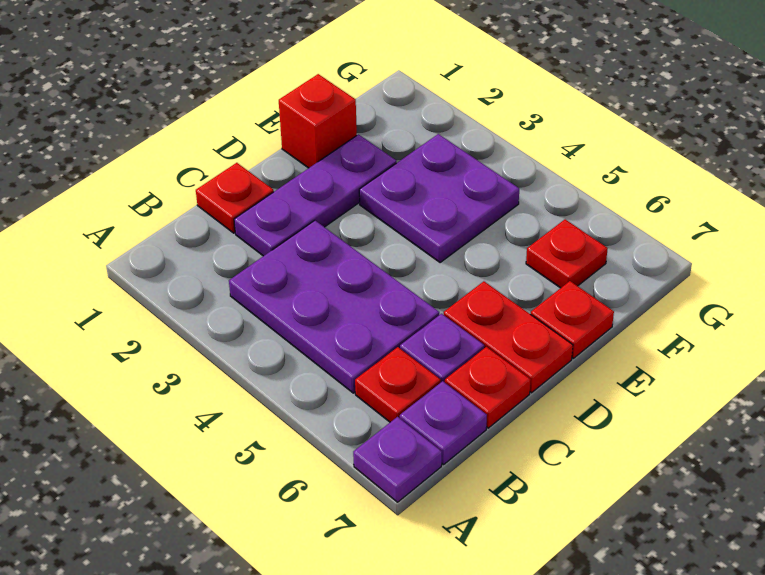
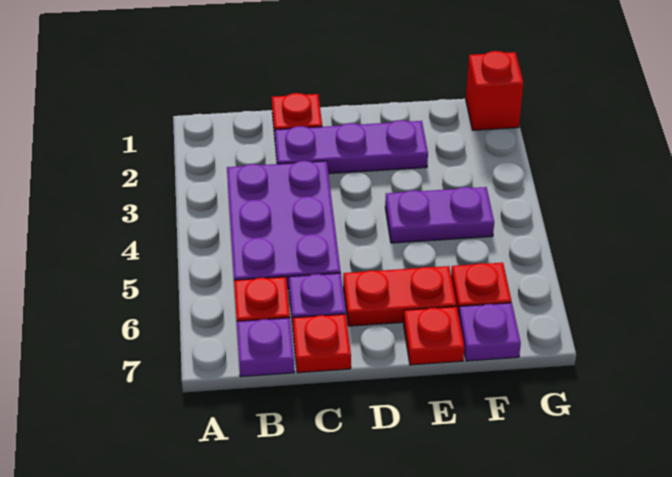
purple plate A7 level 1 -> purple plate F7 level 1
red plate D6:D7 level 1 -> red plate D6:E6 level 1
red brick E1 level 1 -> red brick G1 level 1
purple plate E3:F4 level 1 -> purple plate E4:F4 level 1

